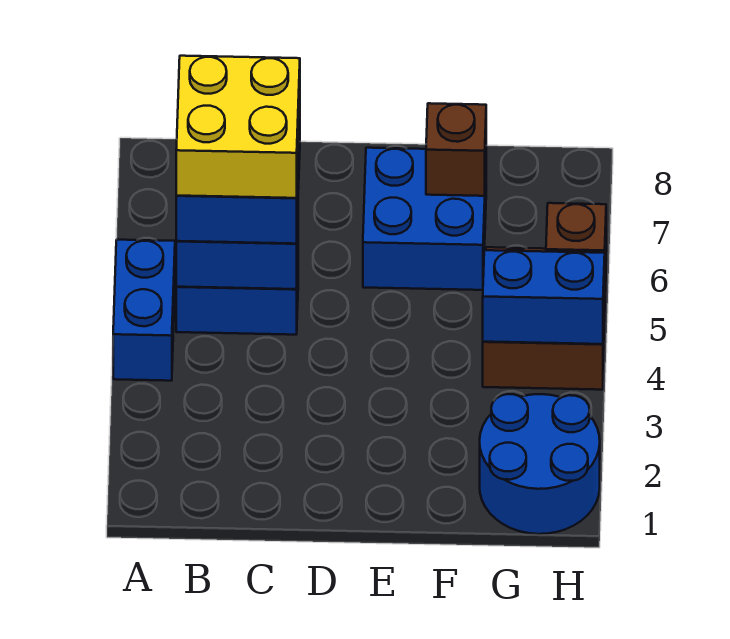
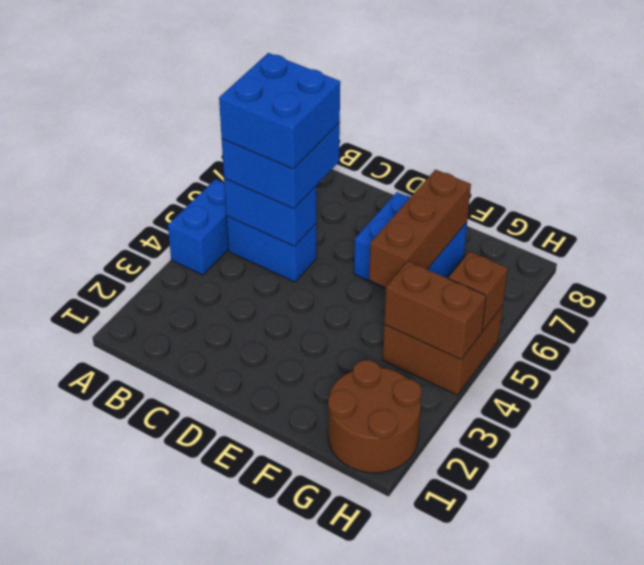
yellow brick B5:C6 level 4 -> blue brick B5:C6 level 4
brown brick F7 level 2 -> brown brick F5:F7 level 2
blue round brick G1:H2 level 1 -> brown round brick G1:H2 level 1
blue brick G4:H4 level 2 -> brown brick G4:H4 level 2

